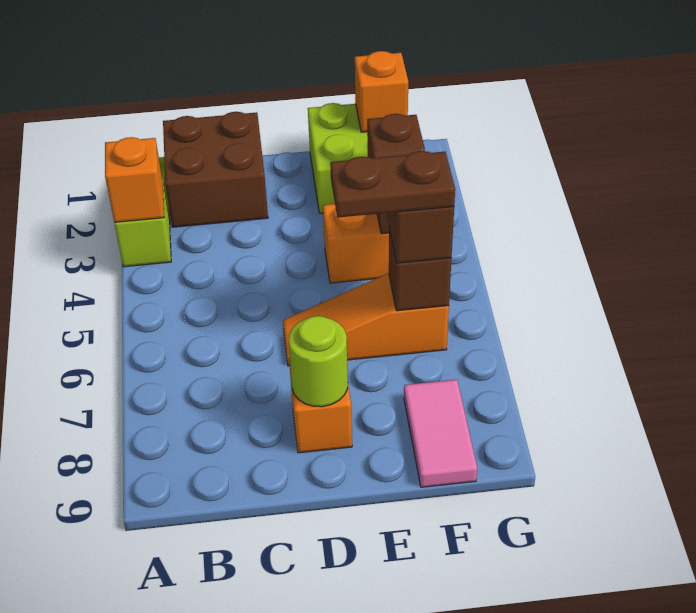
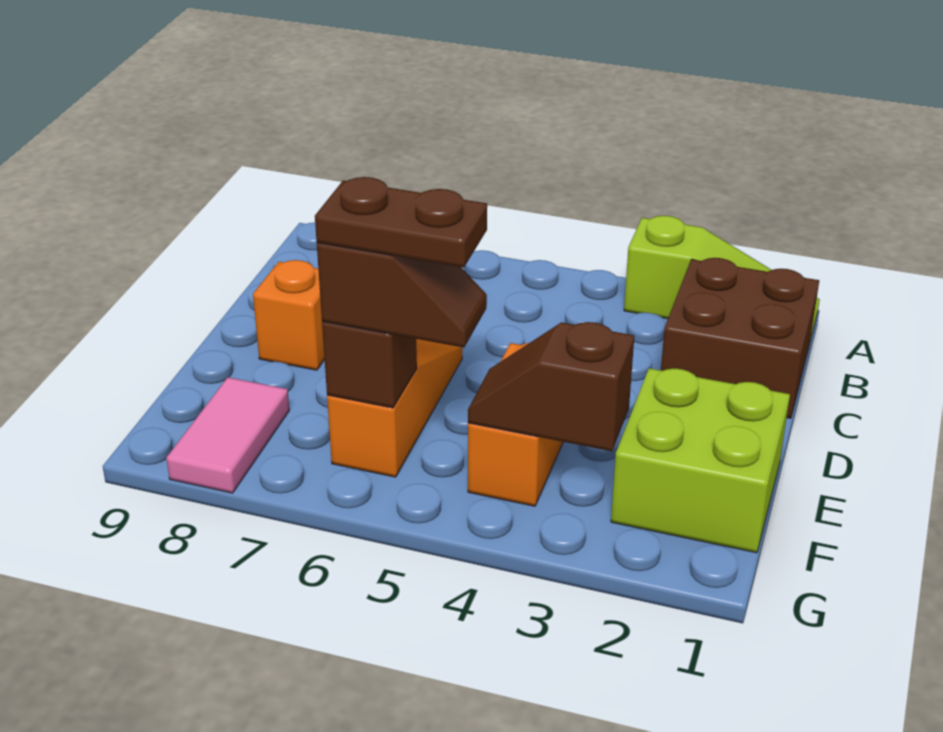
orange brick A3 level 2 -> none
lime round brick D8 level 2 -> none
brown plate E6:F6 level 4 -> brown plate F5:F6 level 4
orange brick F1 level 2 -> none
pink tile F8:F9 level 1 -> pink tile F8:G8 level 1

